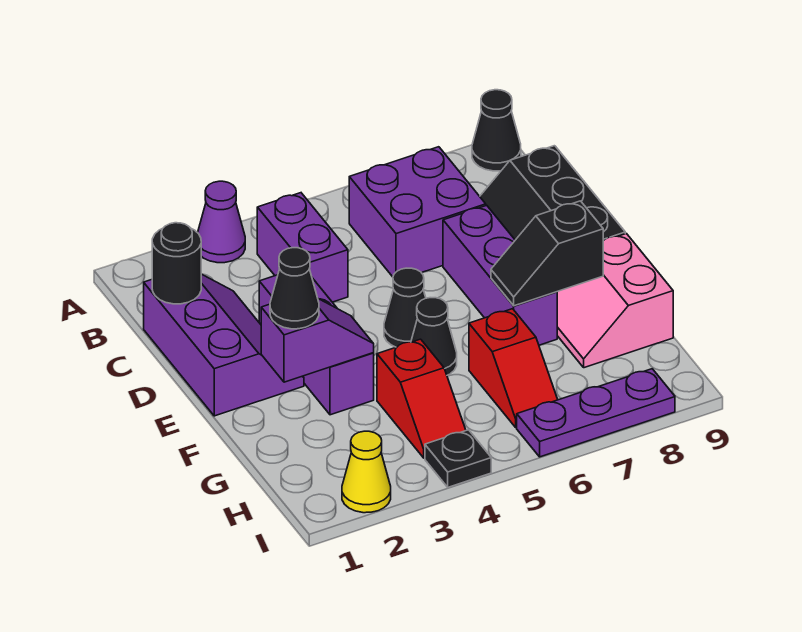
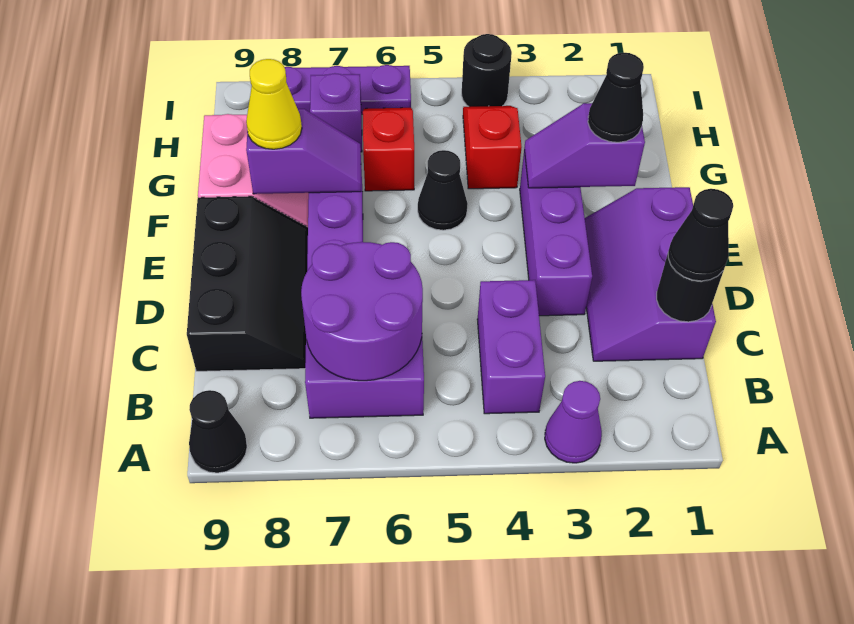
none -> purple round brick B6:C7 level 2
black cone E5 level 1 -> black cone C1 level 3
black slope F7:F8 level 2 top 8 -> purple slope F7:F8 level 2 top 8
none -> purple brick H7 level 1
yellow cone I2 level 1 -> yellow cone F8 level 3
black plate I4 level 1 -> black round brick I4 level 1

